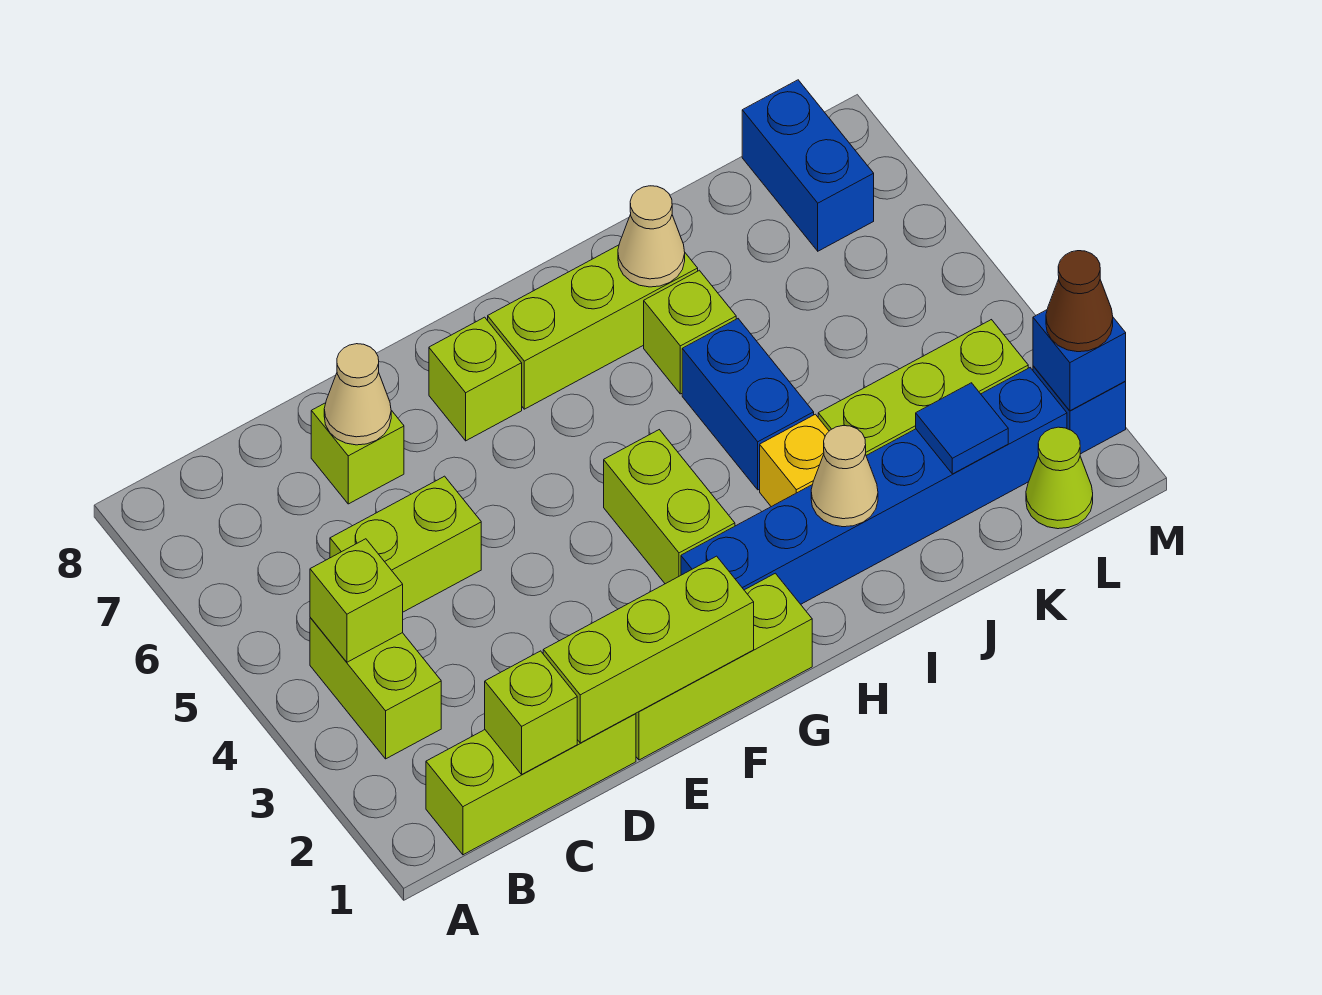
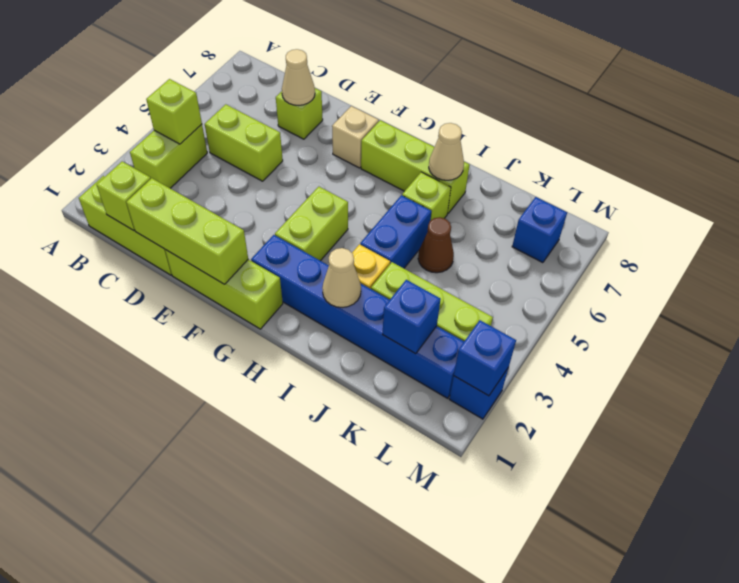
lime brick F7 level 1 -> tan brick F7 level 1
blue tile K2 level 2 -> blue brick K2 level 2
lime cone L1 level 1 -> none
blue brick L7:L8 level 1 -> blue brick L7 level 1
brown cone M2 level 3 -> brown cone J5 level 1

